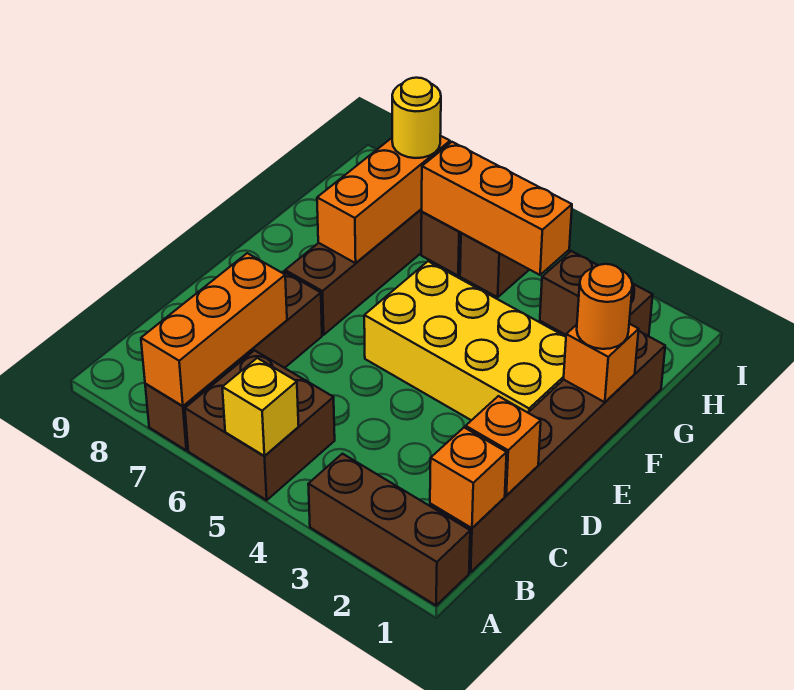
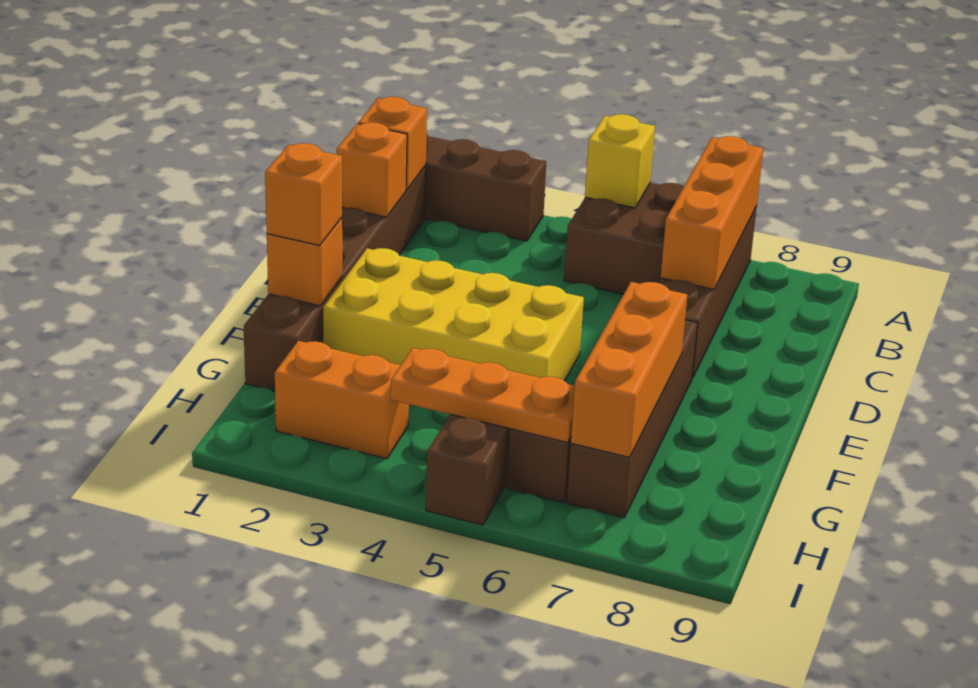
orange round brick F1 level 3 -> orange brick F1 level 3
brown brick H2:H3 level 1 -> orange brick H2:H3 level 1
orange brick H4:H6 level 2 -> orange plate H4:H6 level 2
yellow round brick H7 level 3 -> none

